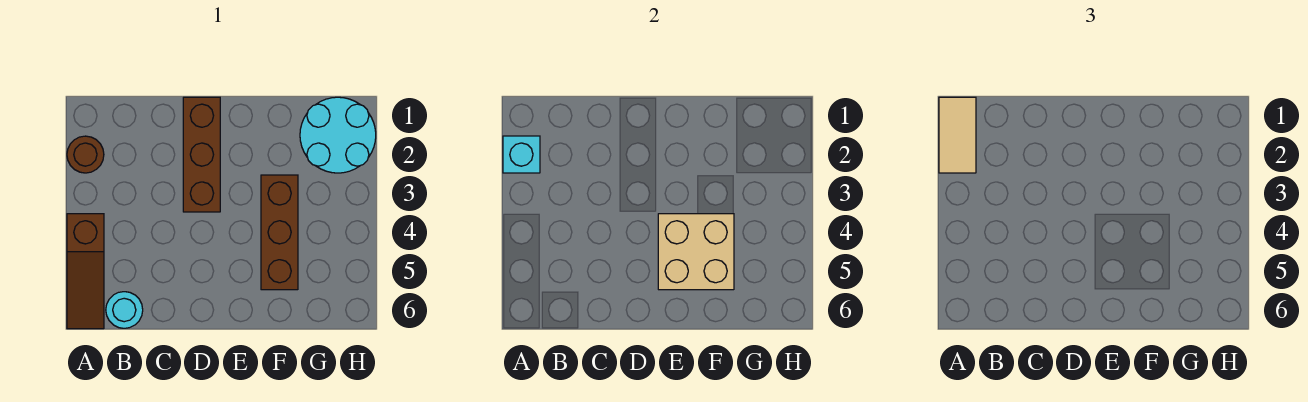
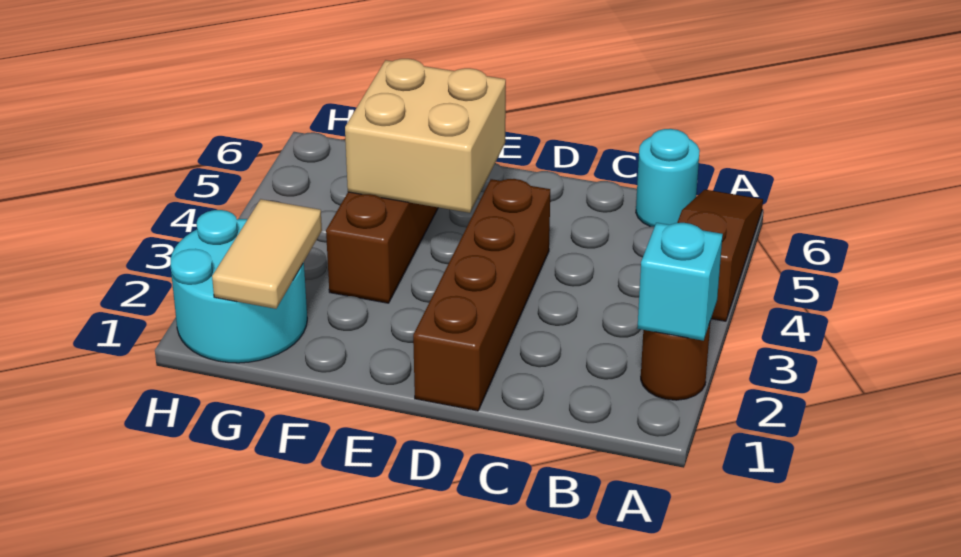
tan tile A1:A2 level 3 -> tan tile G1:G2 level 2
brown brick D1:D3 level 1 -> brown brick D1:D4 level 1

